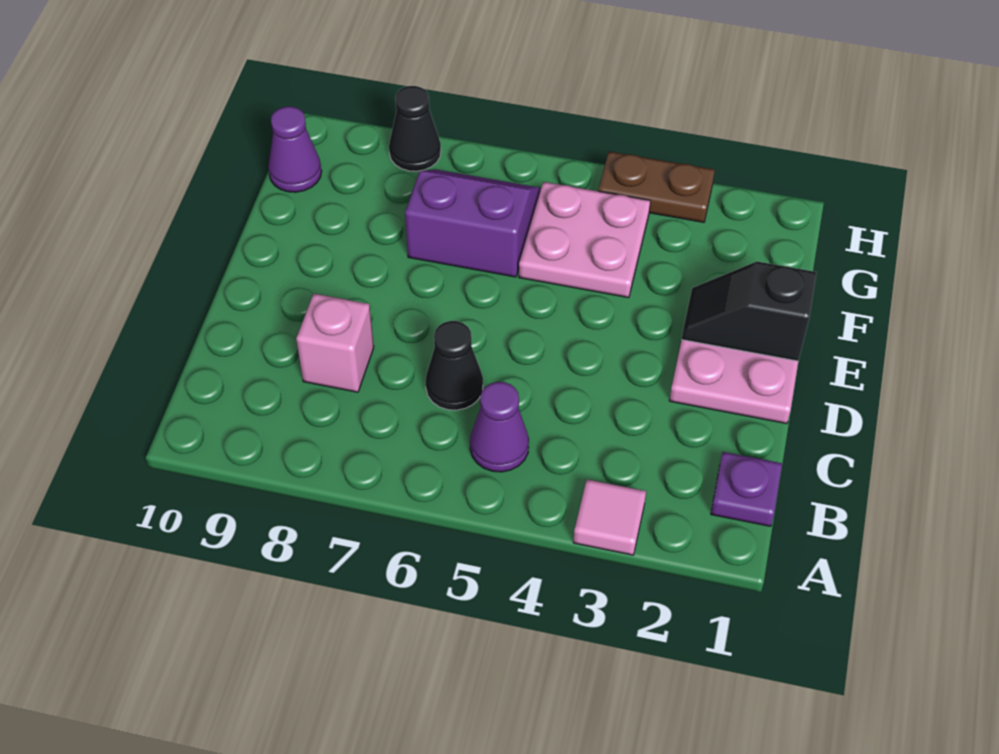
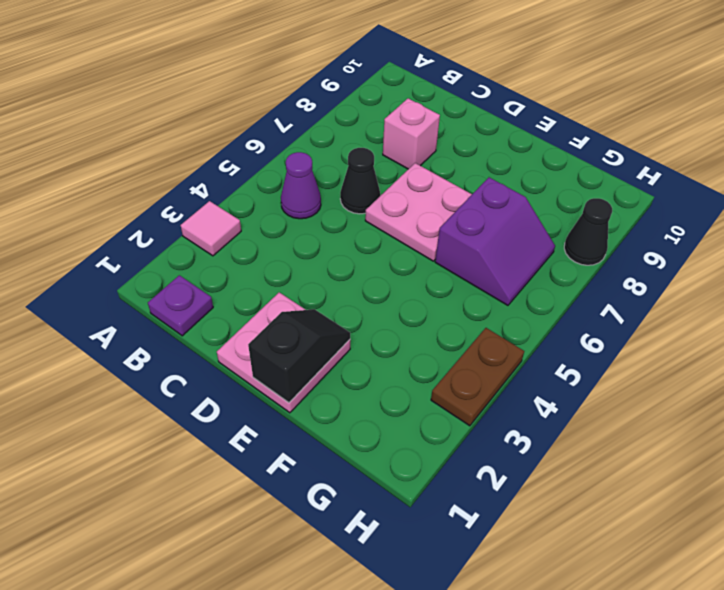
pink plate F4:G5 level 1 -> pink plate D6:E7 level 1
purple cone G10 level 1 -> none

